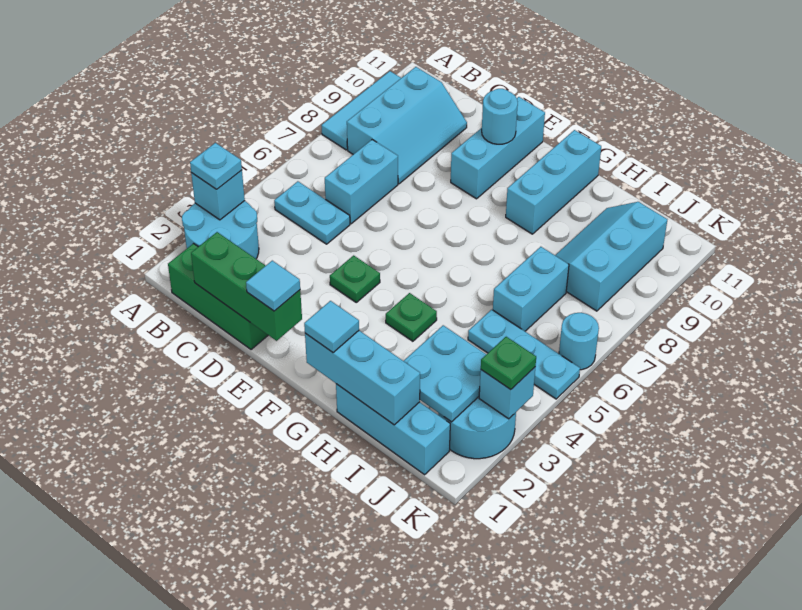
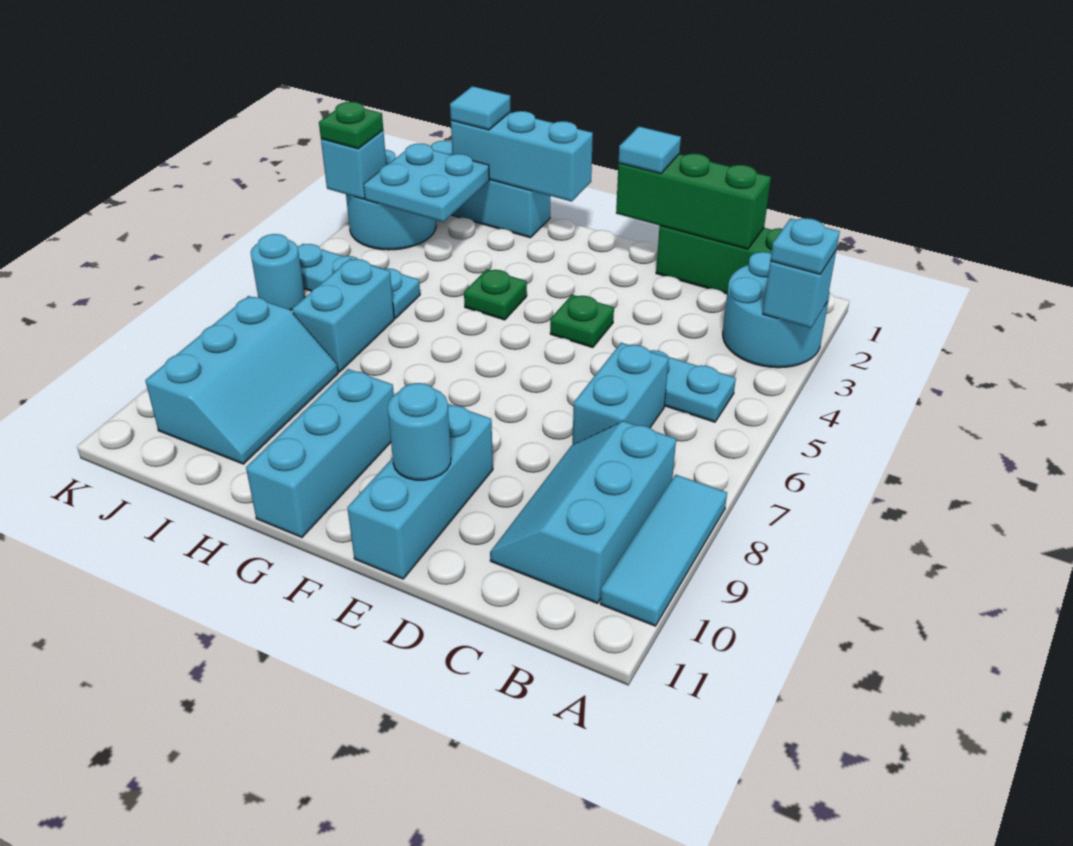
cyan tile G1 level 3 -> cyan tile I1 level 3

